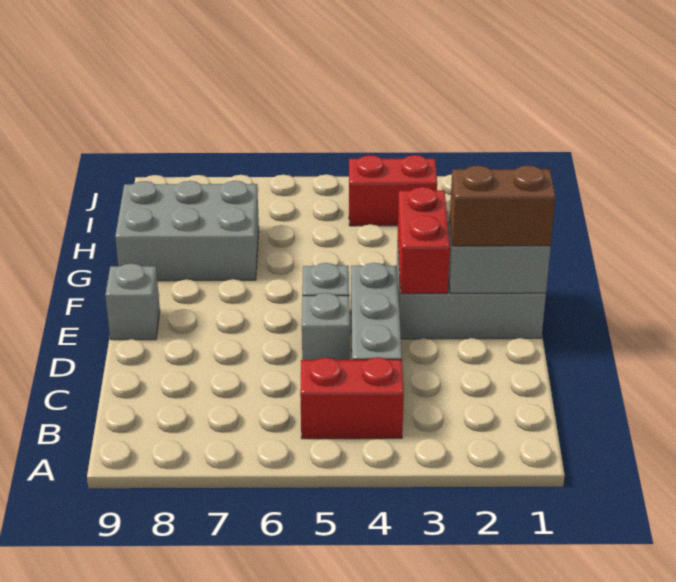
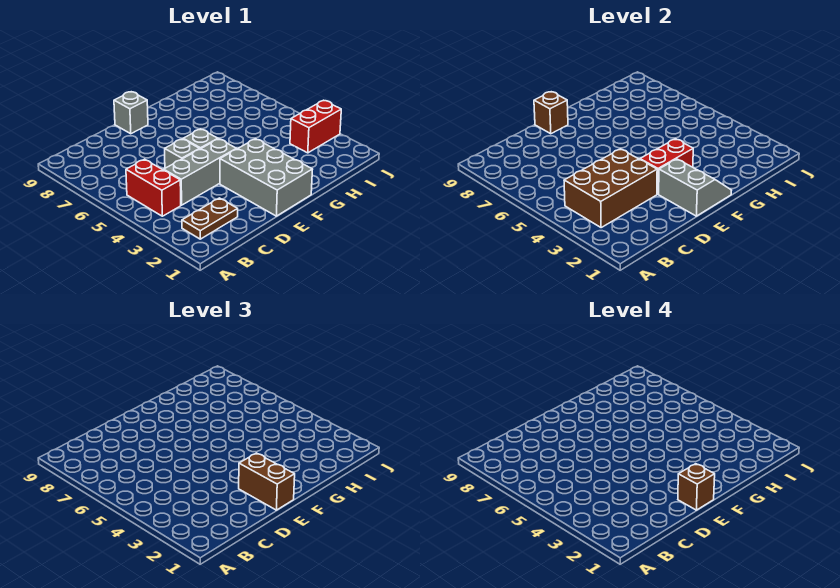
none -> brown plate B2:C2 level 1
none -> brown brick B3:D4 level 2
none -> brown brick E1 level 4
none -> brown brick E9 level 2
grey brick G7:H9 level 1 -> none
red brick I3:I4 level 1 -> red brick I3:J3 level 1

